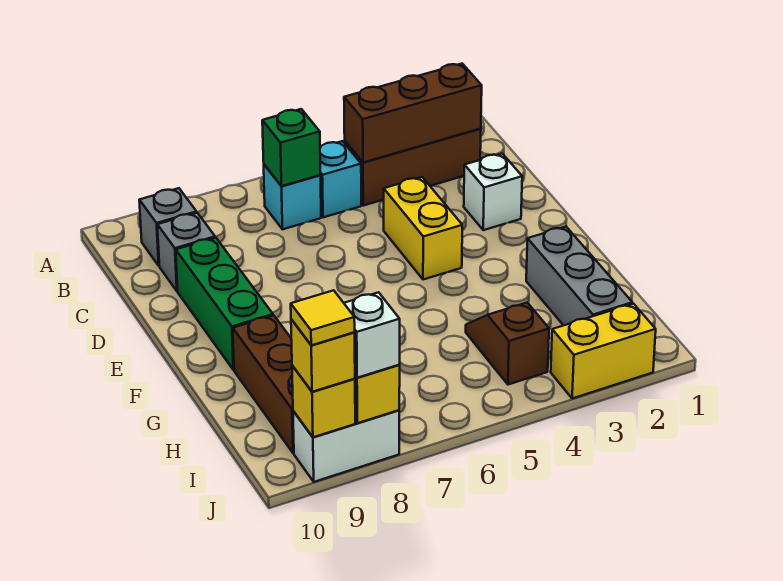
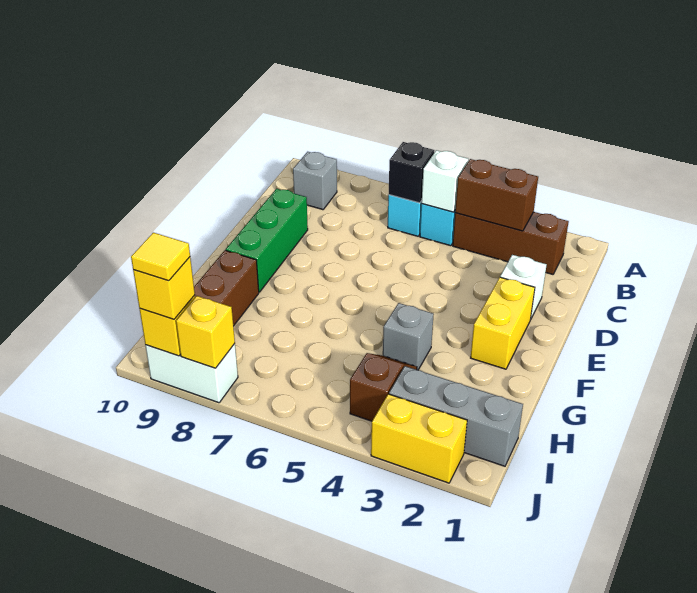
brown brick B2:B4 level 2 -> brown brick B3:B4 level 2
green brick B6 level 2 -> black brick B6 level 2
grey brick C9 level 1 -> grey brick G4 level 1
yellow brick D4:E4 level 1 -> yellow brick E2:F2 level 1
grey brick G2:I2 level 1 -> grey brick I1:I3 level 1
white brick J8 level 3 -> white brick B5 level 2

